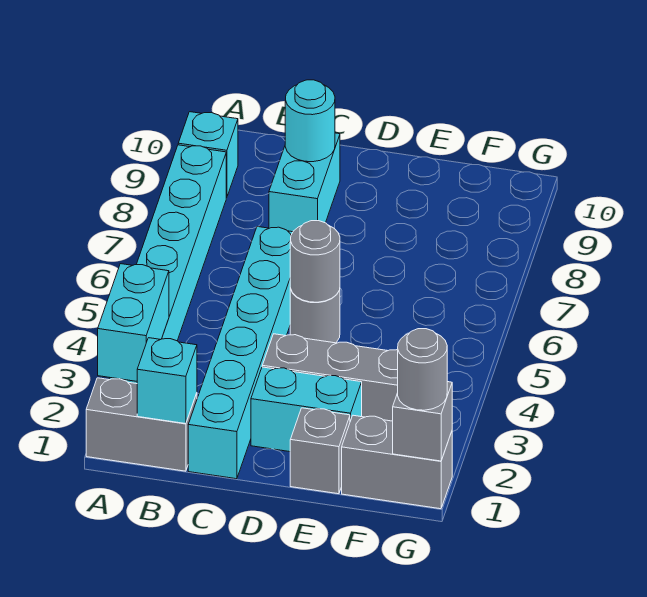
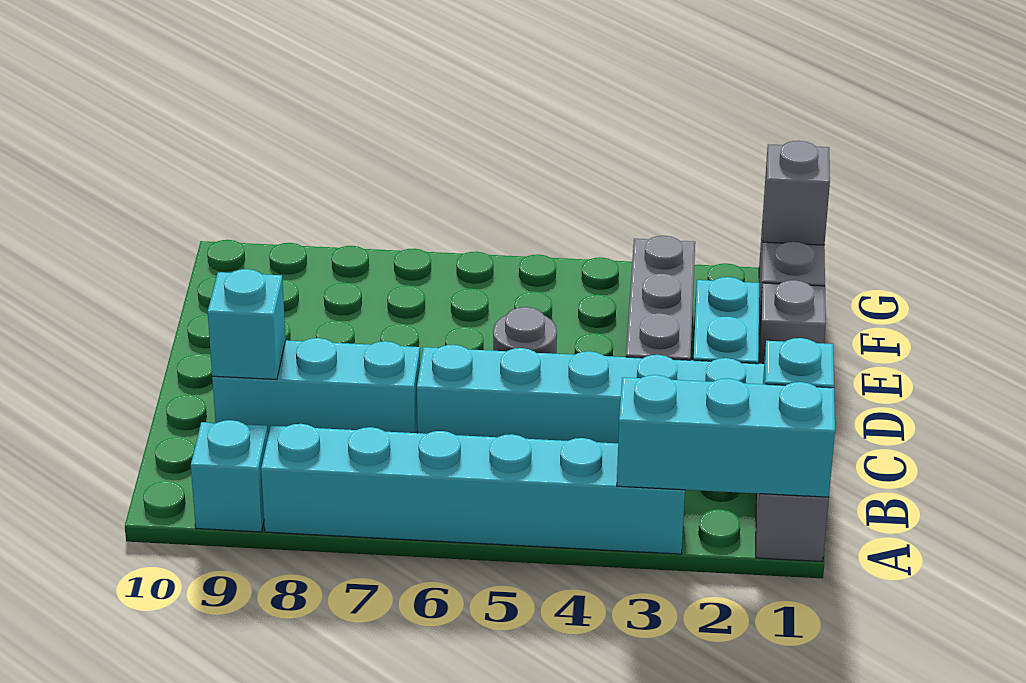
cyan brick A2:A3 level 2 -> cyan brick A1:A3 level 2
cyan brick C8:C9 level 1 -> cyan brick C7:C9 level 1
cyan round brick C9 level 2 -> cyan brick C9 level 2
grey round brick D5 level 2 -> none
grey round brick G1 level 3 -> none

